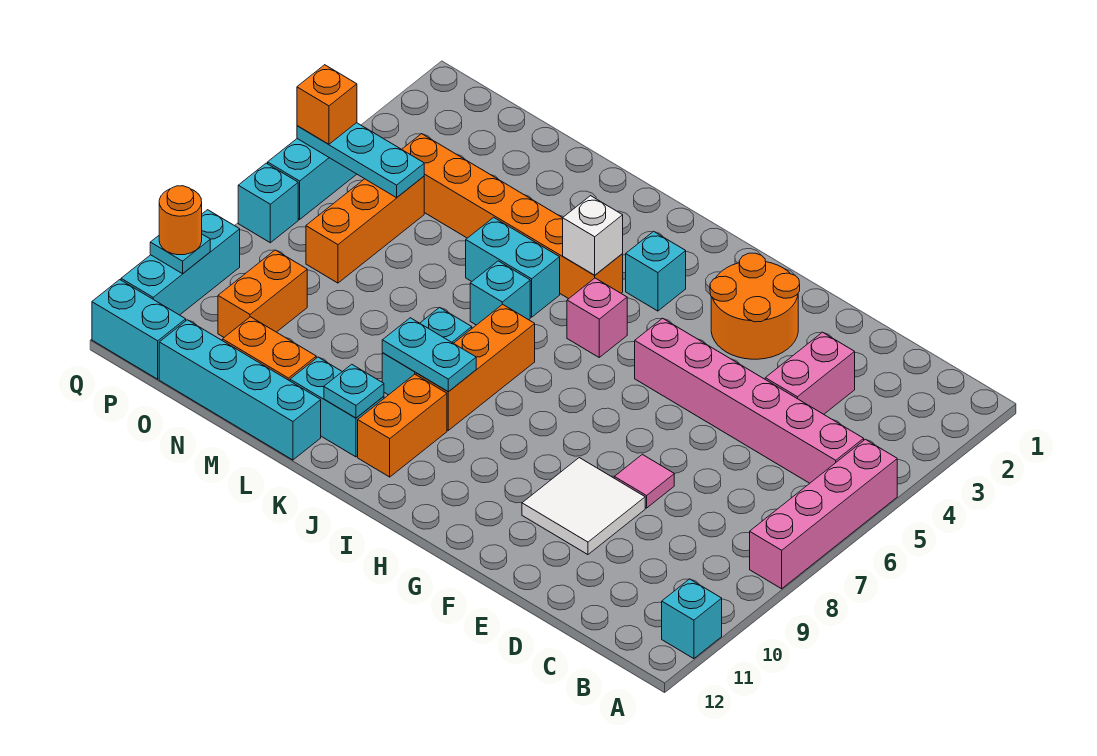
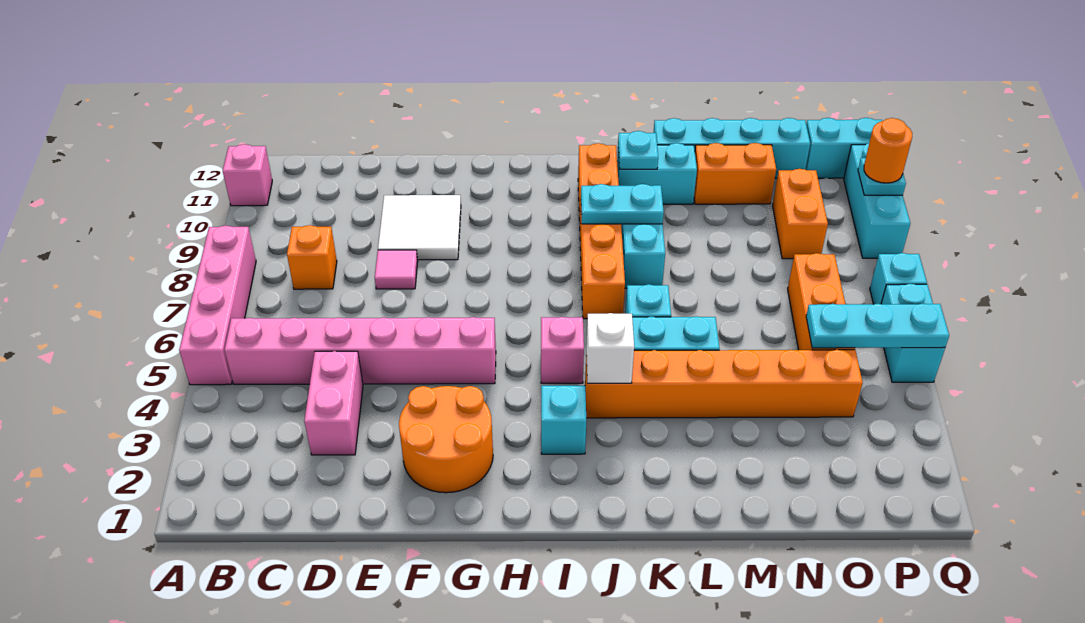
cyan brick A11 level 1 -> pink brick A11 level 1
orange brick Q5 level 3 -> orange brick C8 level 1

